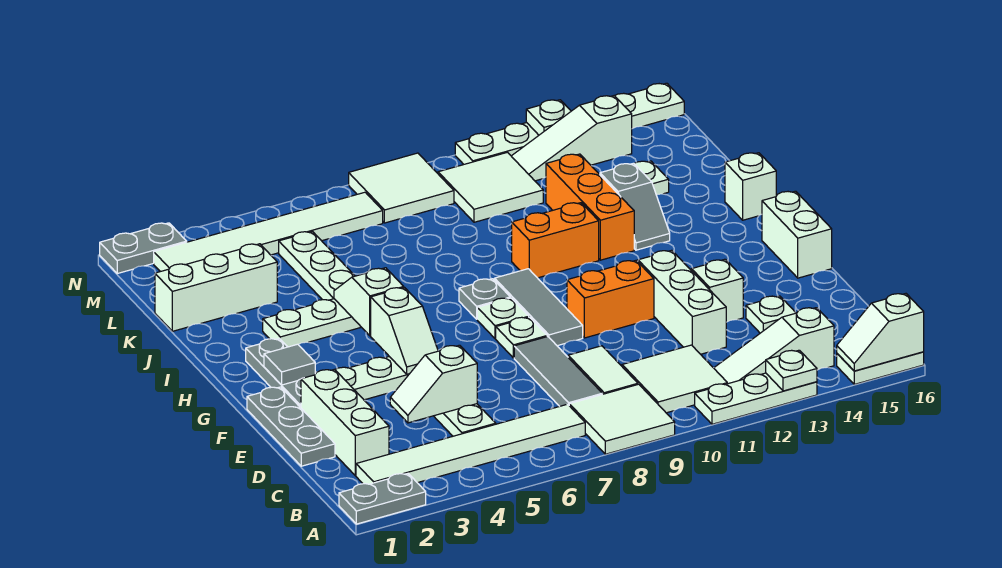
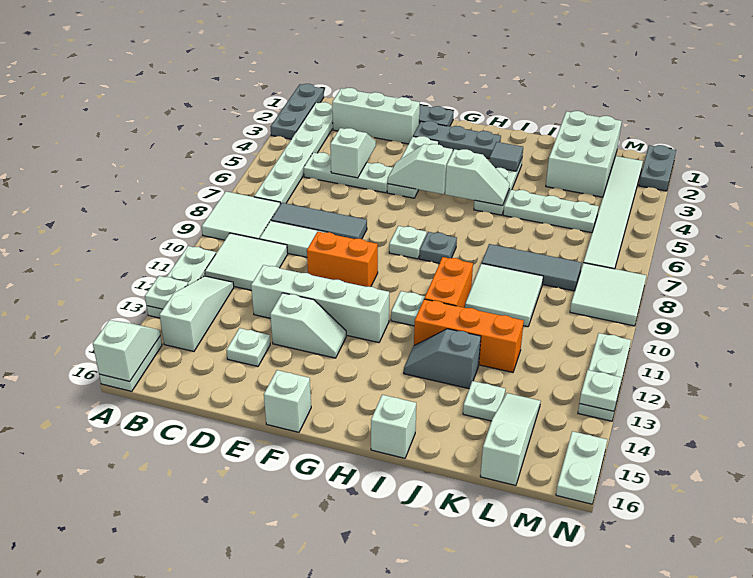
grey plate A1:A2 level 1 -> grey plate A1:A3 level 1
white tile B2:B7 level 1 -> white plate B2:B7 level 1
white brick D12:F12 level 1 -> white brick D12:G12 level 1
white plate F8 level 1 -> white plate H11 level 1
grey tile F9:H9 level 1 -> grey tile J8:L8 level 1
orange brick F10:F11 level 1 -> orange brick E10:F10 level 1
white brick F16:G16 level 1 -> white brick F16 level 1
grey tile G2 level 2 -> grey tile I3 level 2
white brick K1:K3 level 1 -> white brick K1:L3 level 1
white tile L10:M11 level 1 -> white tile J9:K10 level 1
white slope M12:M14 level 1 top 14 -> white slope L14:L16 level 1 top 16

